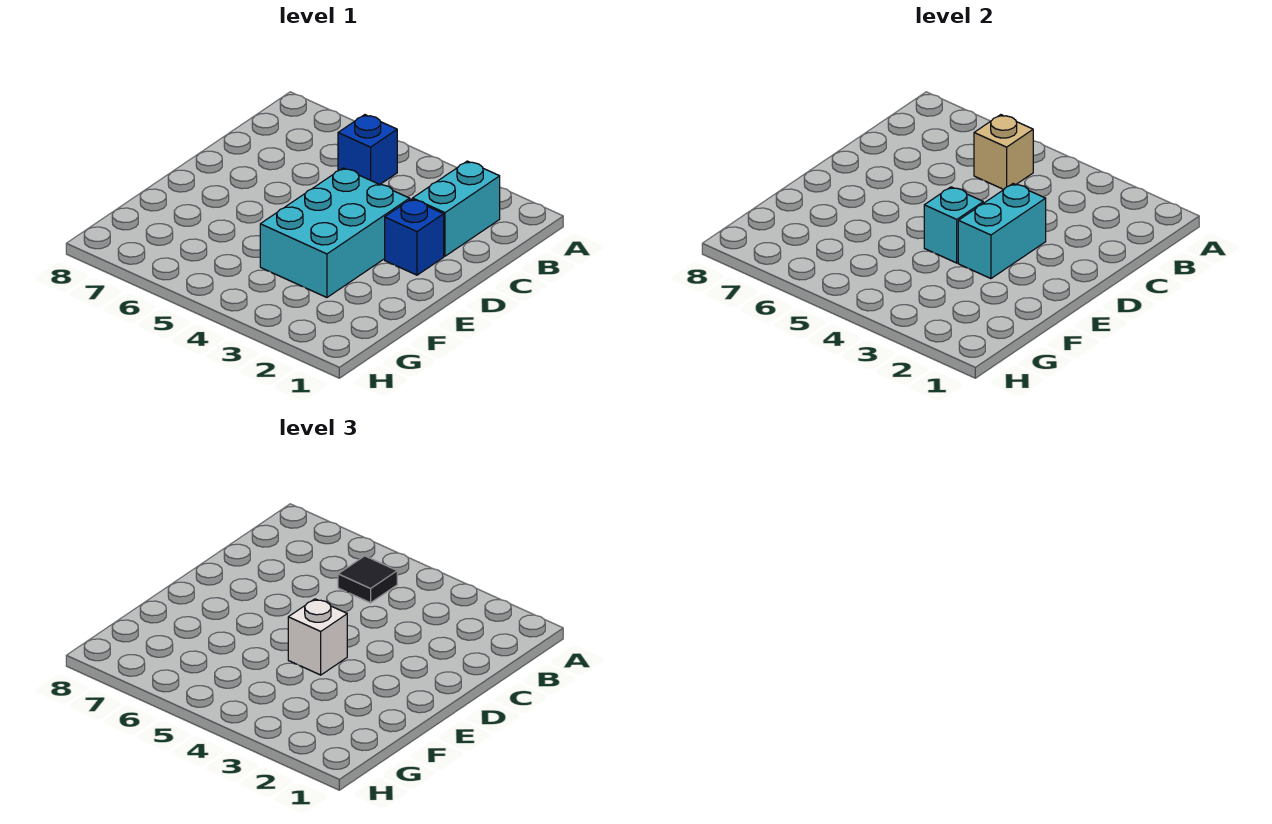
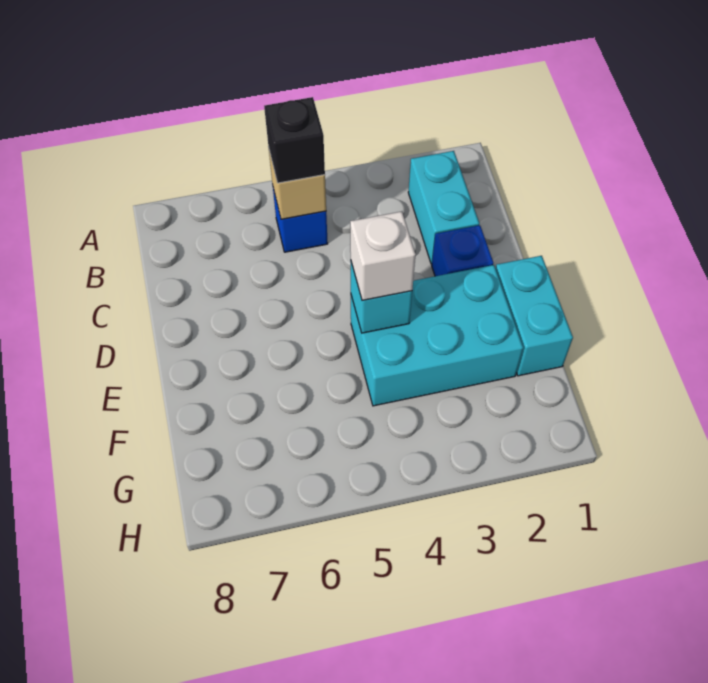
black tile B5 level 3 -> black brick B5 level 3
cyan brick D3:F4 level 1 -> cyan brick E2:F4 level 1
cyan brick D3:E3 level 2 -> cyan brick E1:F1 level 1

